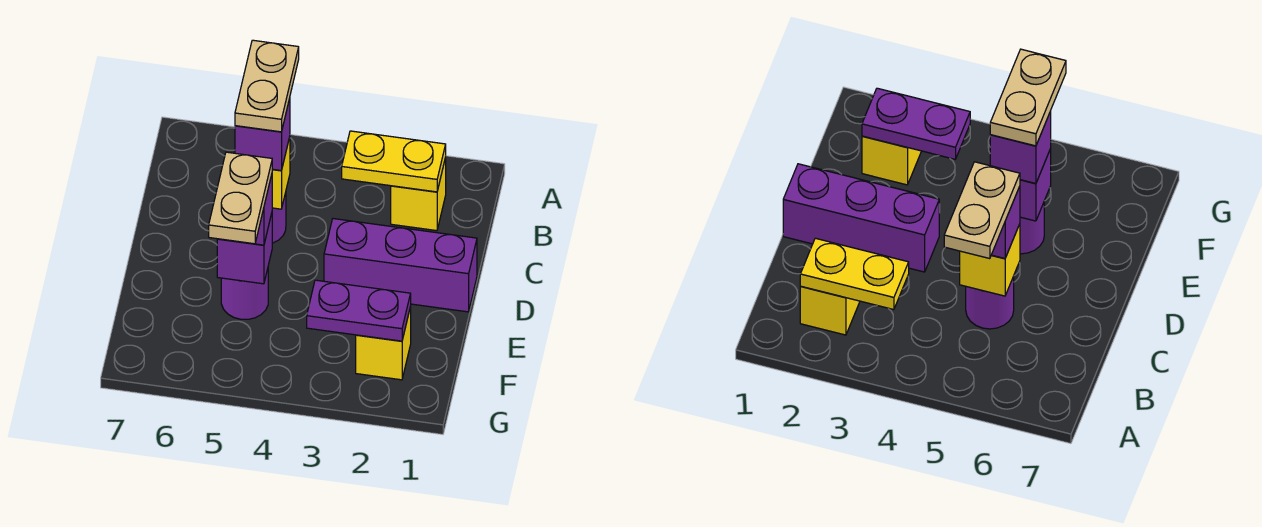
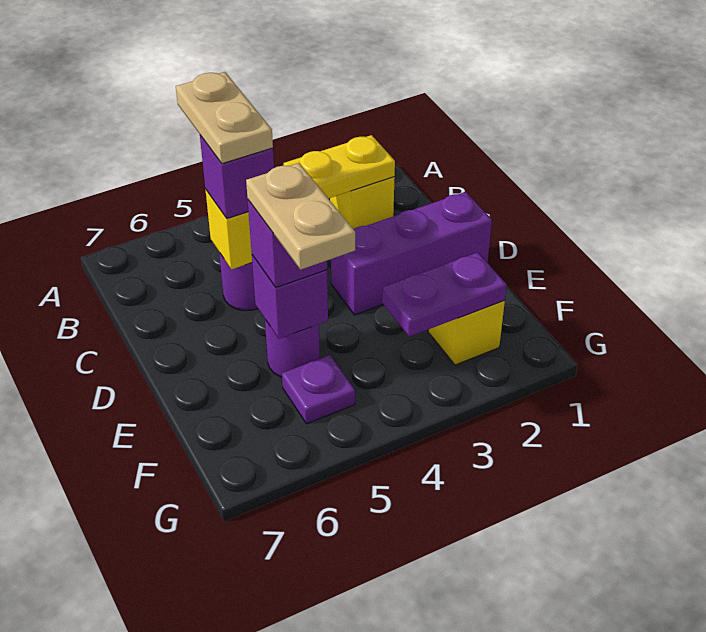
none -> purple plate F5 level 1

